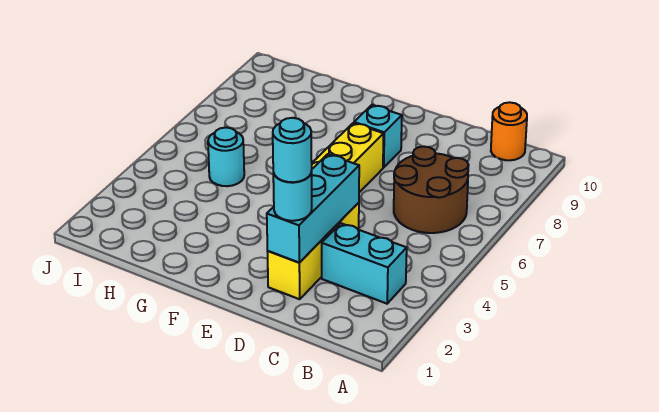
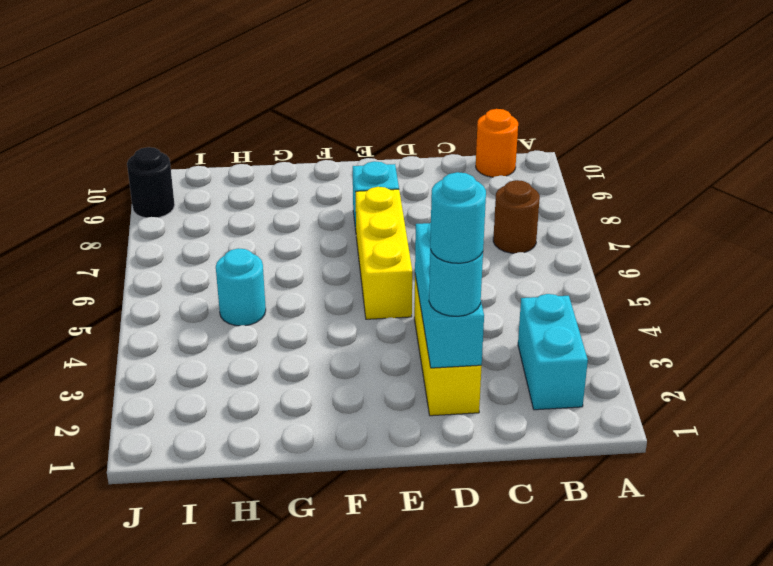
cyan brick B3:C3 level 1 -> cyan brick B2:B3 level 1
brown round brick B6:C7 level 1 -> brown round brick B7 level 1
none -> black round brick J9 level 1

